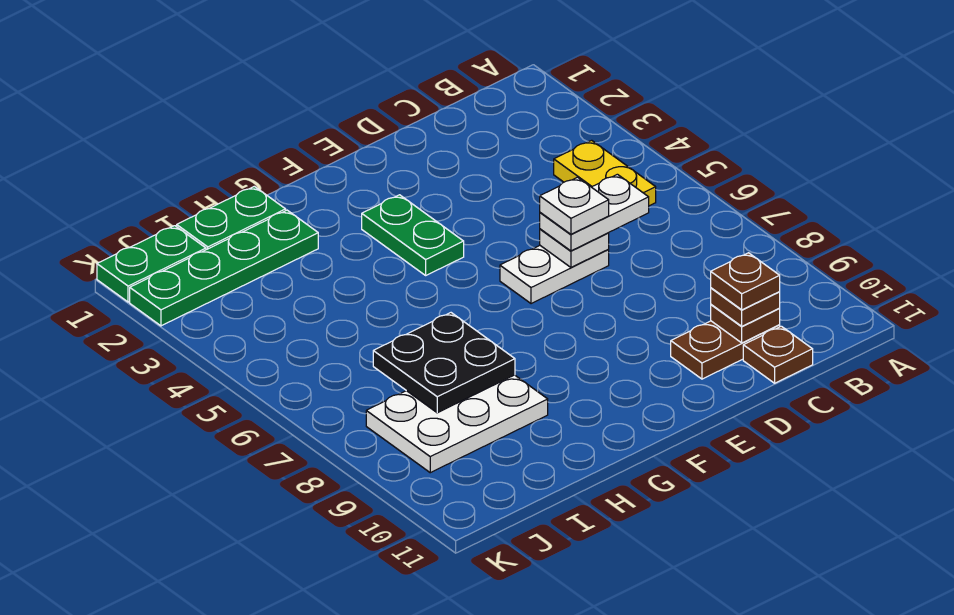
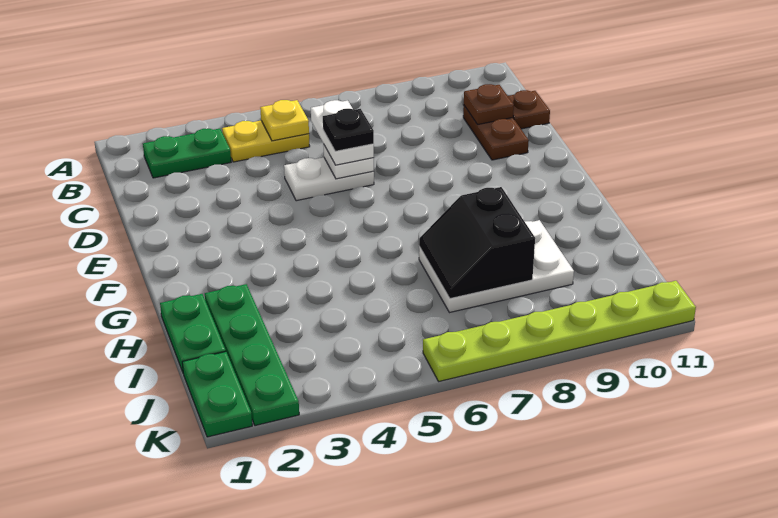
none -> yellow plate B5 level 2
brown plate C10 level 3 -> none
brown plate C10 level 4 -> none
white plate D6:E6 level 1 -> white plate D5:D6 level 1
white plate D6 level 4 -> black plate D6 level 4
green plate F3:F4 level 1 -> green plate B2:B3 level 1
black plate H7:I8 level 2 -> black slope H7:I8 level 2 top 8
white plate H8:J9 level 1 -> white plate H7:I9 level 1
none -> lime plate K6:K11 level 1

